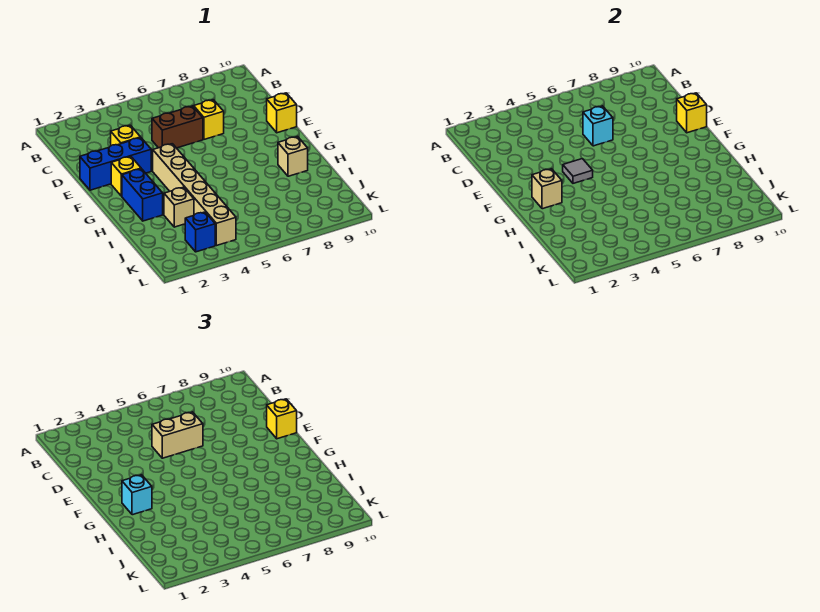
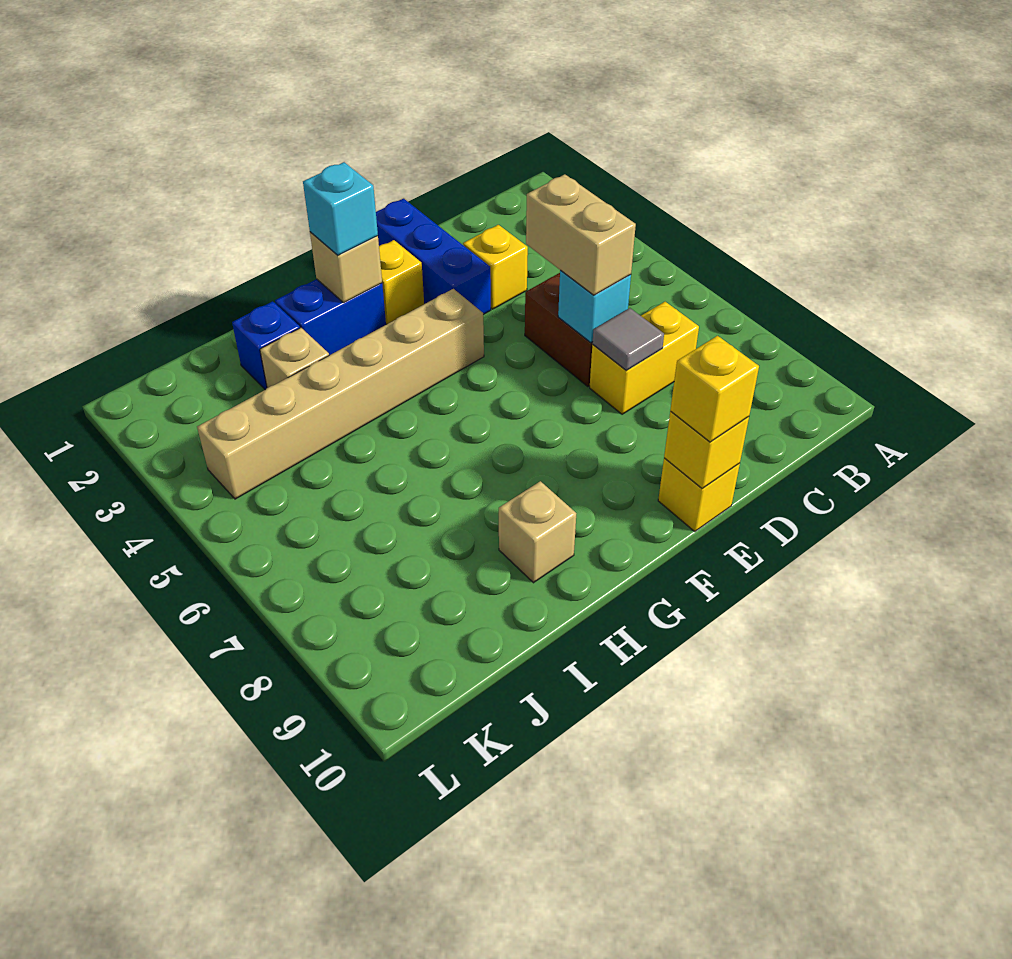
yellow brick D7 level 1 -> yellow brick C7:D7 level 1
grey tile F4 level 2 -> grey tile D7 level 2
blue brick K3 level 1 -> blue brick I2 level 1

